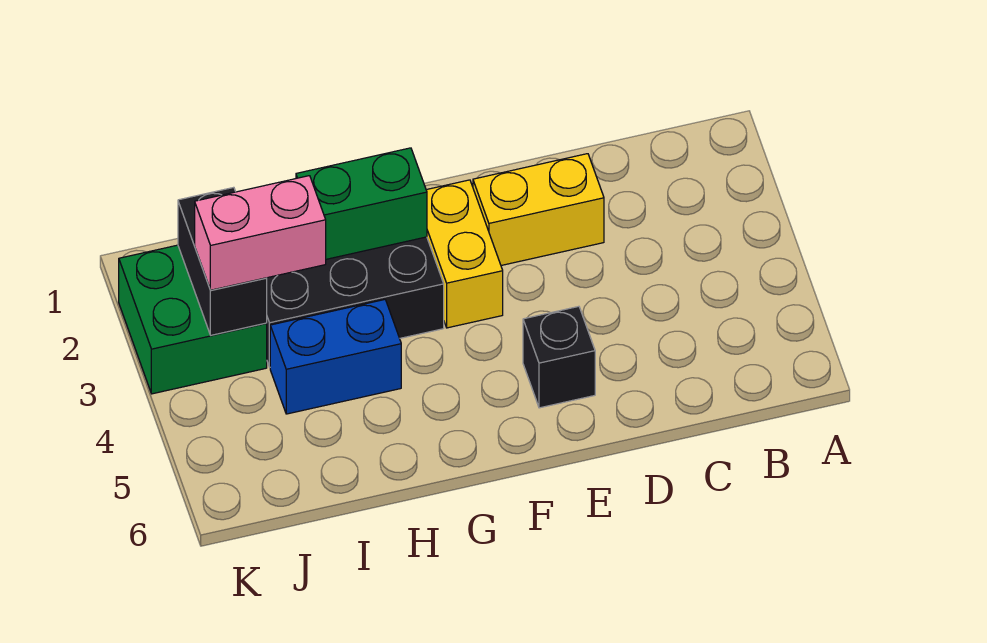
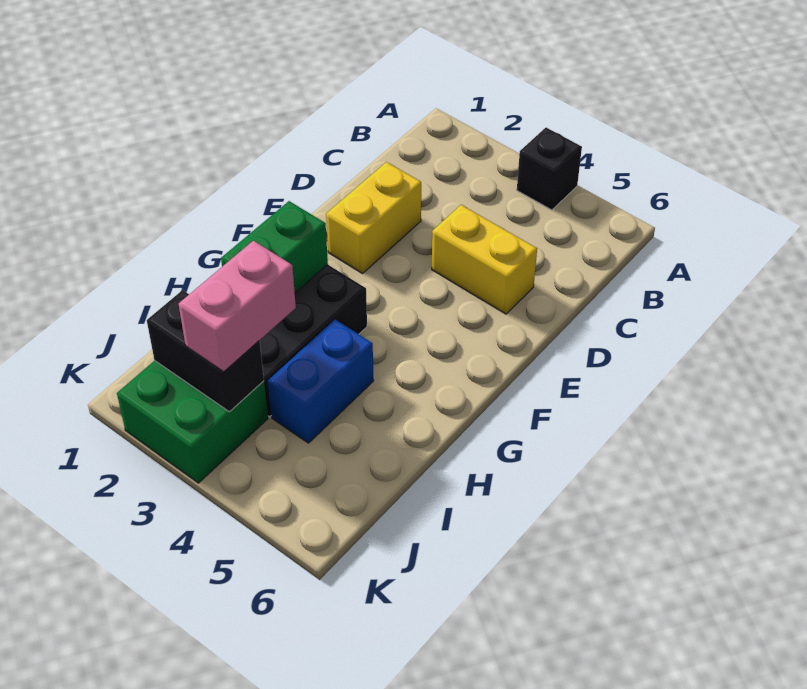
black brick E5 level 1 -> black brick A4 level 1
yellow brick F2:F3 level 1 -> yellow brick D4:D5 level 1

